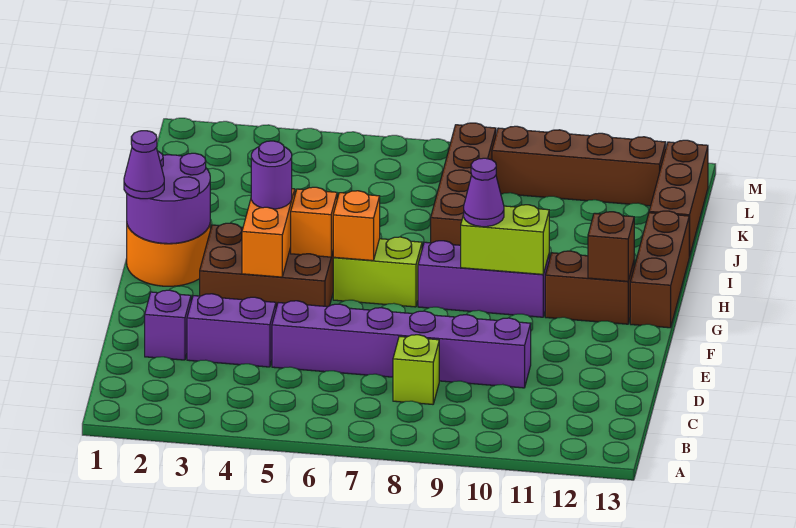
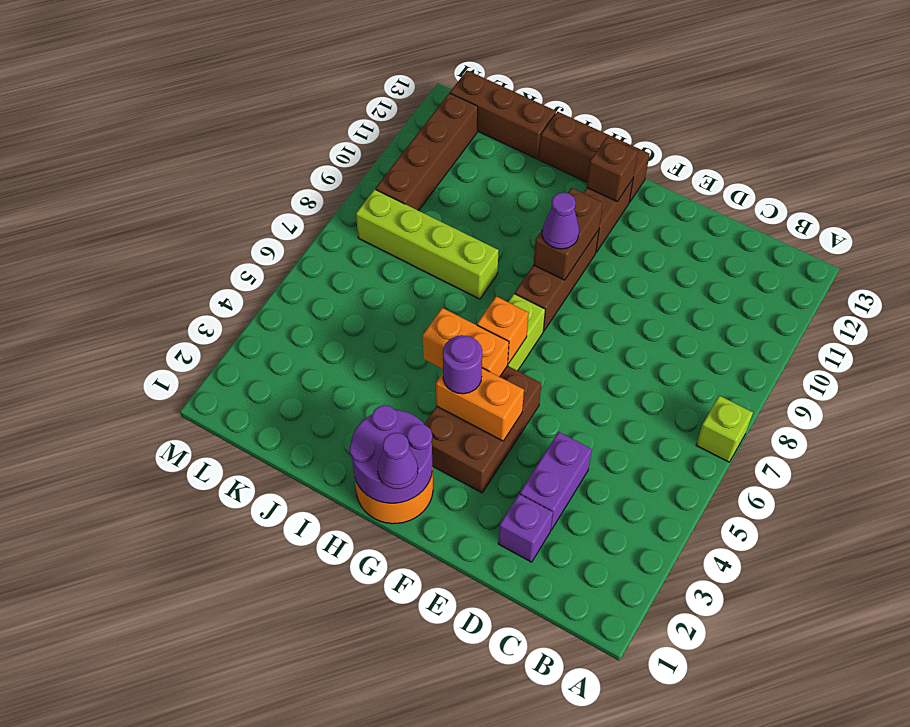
lime brick C8 level 1 -> lime brick A7 level 1
purple brick D5:D10 level 1 -> none
orange brick G5 level 2 -> orange brick G5:H5 level 2
purple brick G8:G10 level 1 -> brown brick G8:G10 level 1
lime brick G9:G10 level 2 -> brown brick G9:G10 level 2
brown brick I8:L8 level 1 -> lime brick I8:L8 level 1

